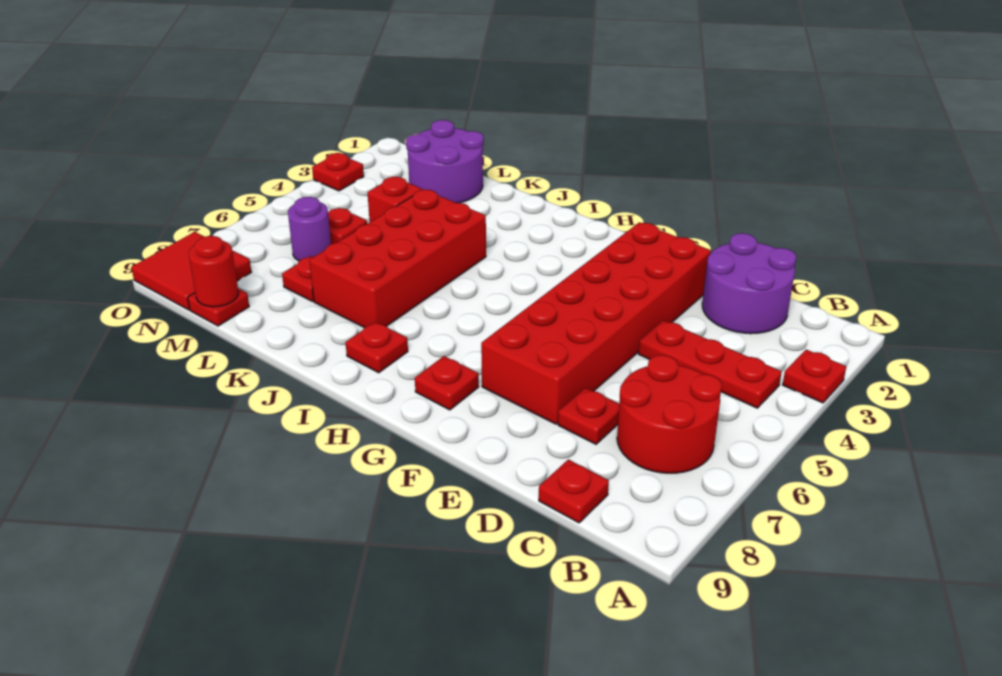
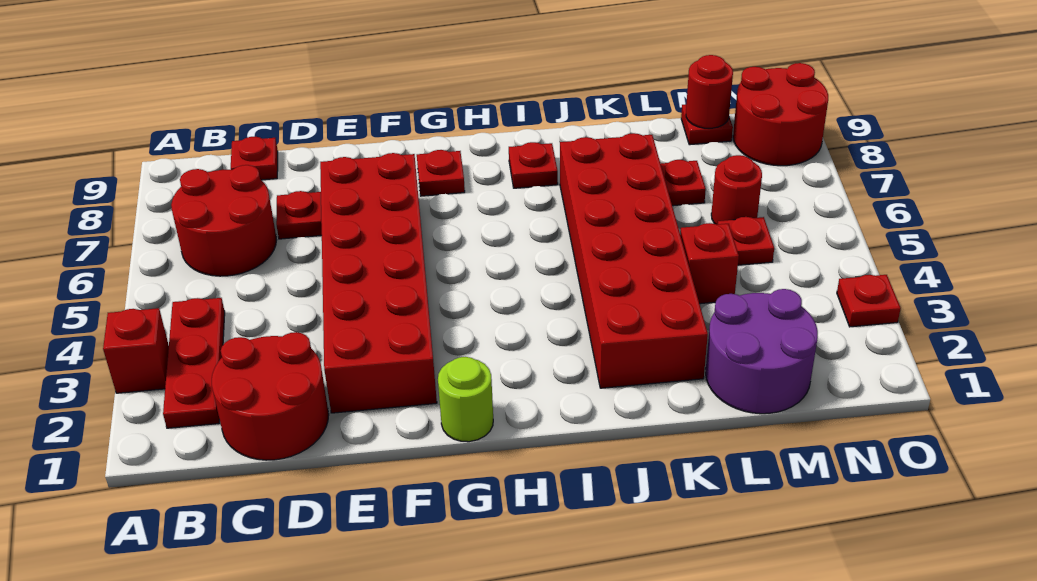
red plate A3 level 1 -> red brick A3 level 1
red plate B4:D4 level 1 -> red plate B2:B4 level 1
purple round brick C1:D2 level 1 -> red round brick C1:D2 level 1
none -> lime round brick G1 level 1
red brick J4:K7 level 1 -> red brick J2:K7 level 1
purple round brick M6 level 1 -> red round brick M6 level 1
red tile N8:O9 level 1 -> red round brick N8:O9 level 1

